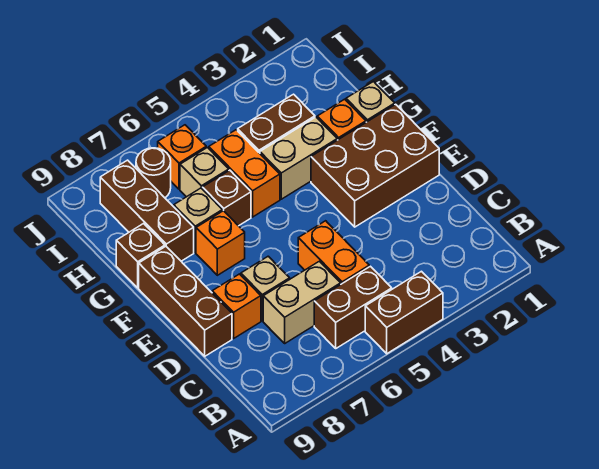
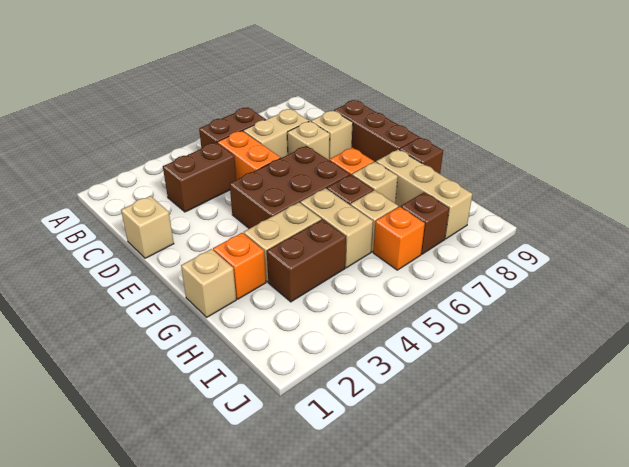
brown brick A4:A5 level 1 -> brown brick C3:C4 level 1
none -> tan brick D1 level 1
orange brick D8 level 1 -> tan brick D8 level 1
brown brick E1:F3 level 1 -> brown brick E4:F6 level 1
orange brick G5:H5 level 1 -> tan brick G5:H5 level 1
brown brick G8:I8 level 1 -> tan brick G8:I8 level 1
brown round brick I7 level 1 -> brown brick I7 level 1

